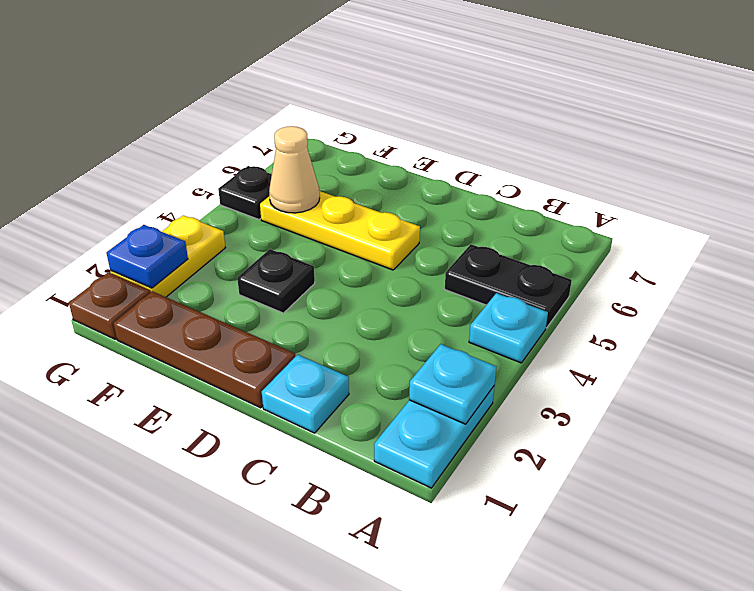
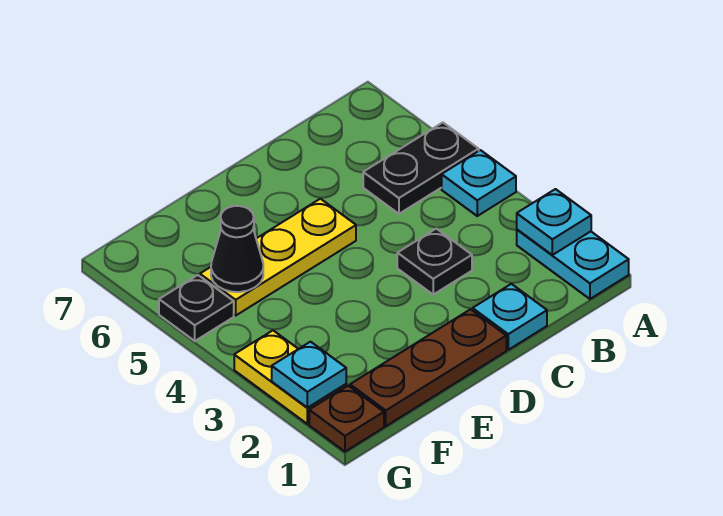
black plate E3 level 1 -> black plate C3 level 1
tan cone F5 level 2 -> black cone F5 level 2
blue plate G2 level 2 -> cyan plate G2 level 2

